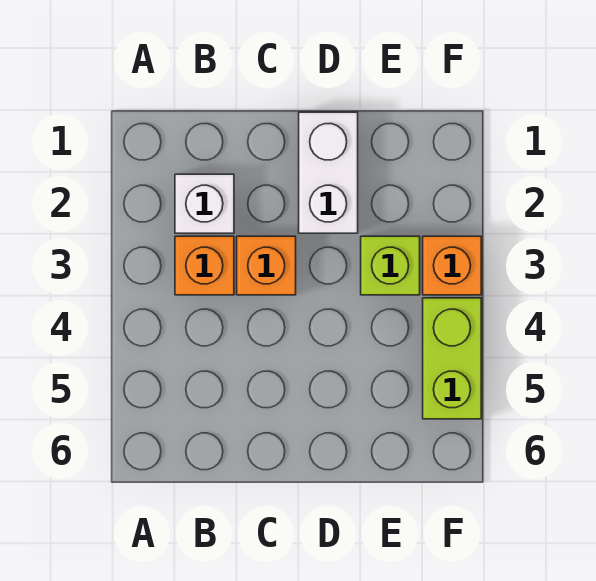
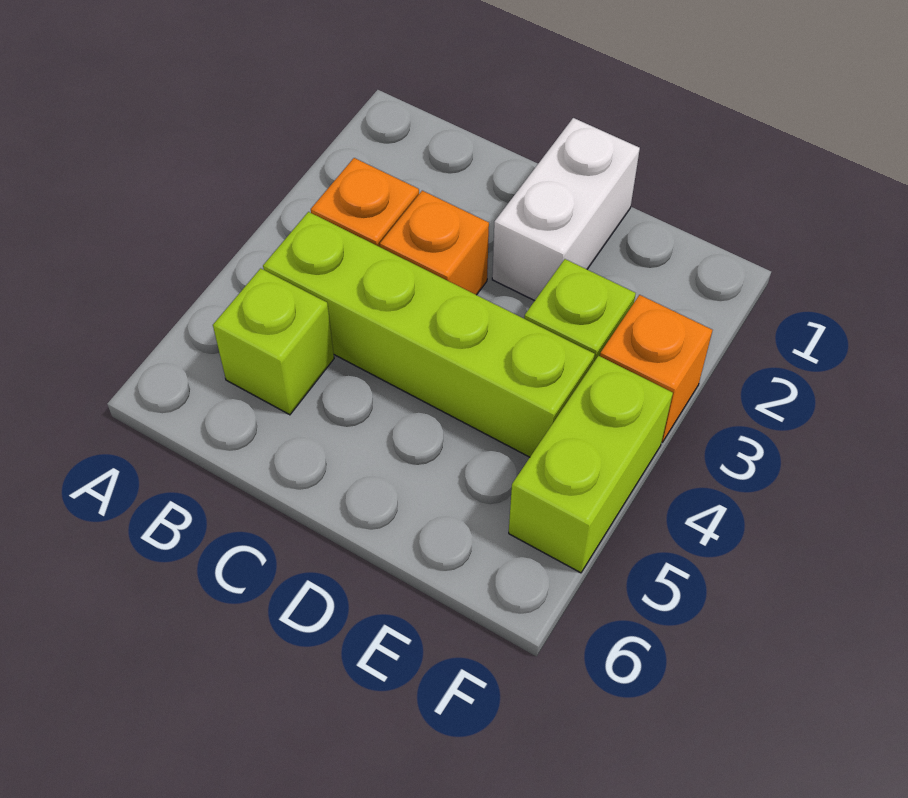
white brick B2 level 1 -> none
none -> lime brick B4:E4 level 1
none -> lime brick B5 level 1

